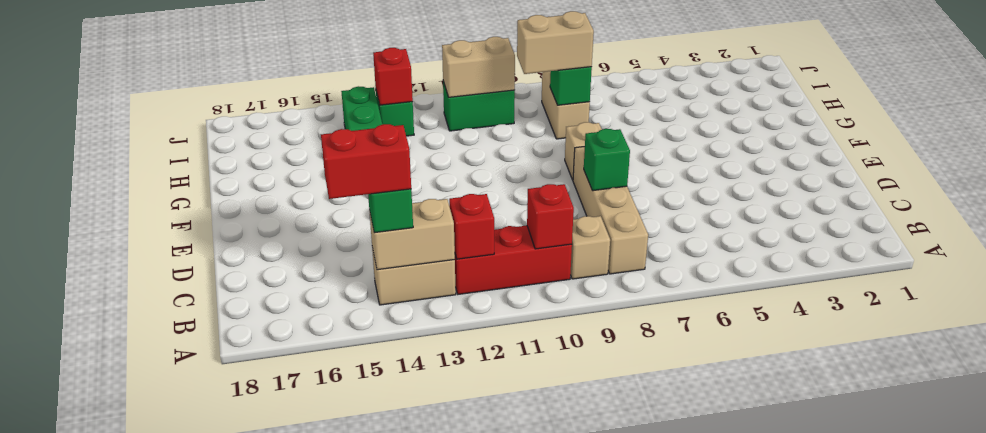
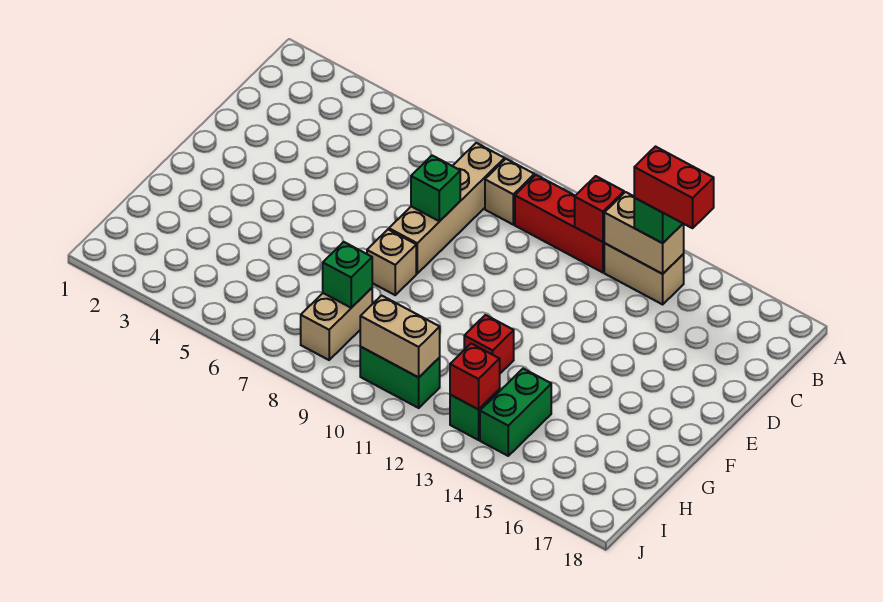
red brick B10 level 2 -> red brick G12 level 1
tan brick H8:H9 level 3 -> none

